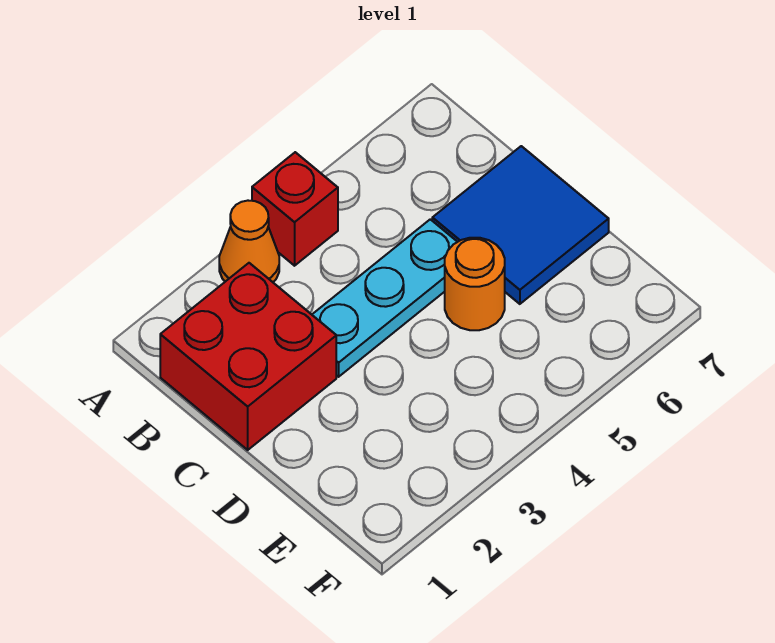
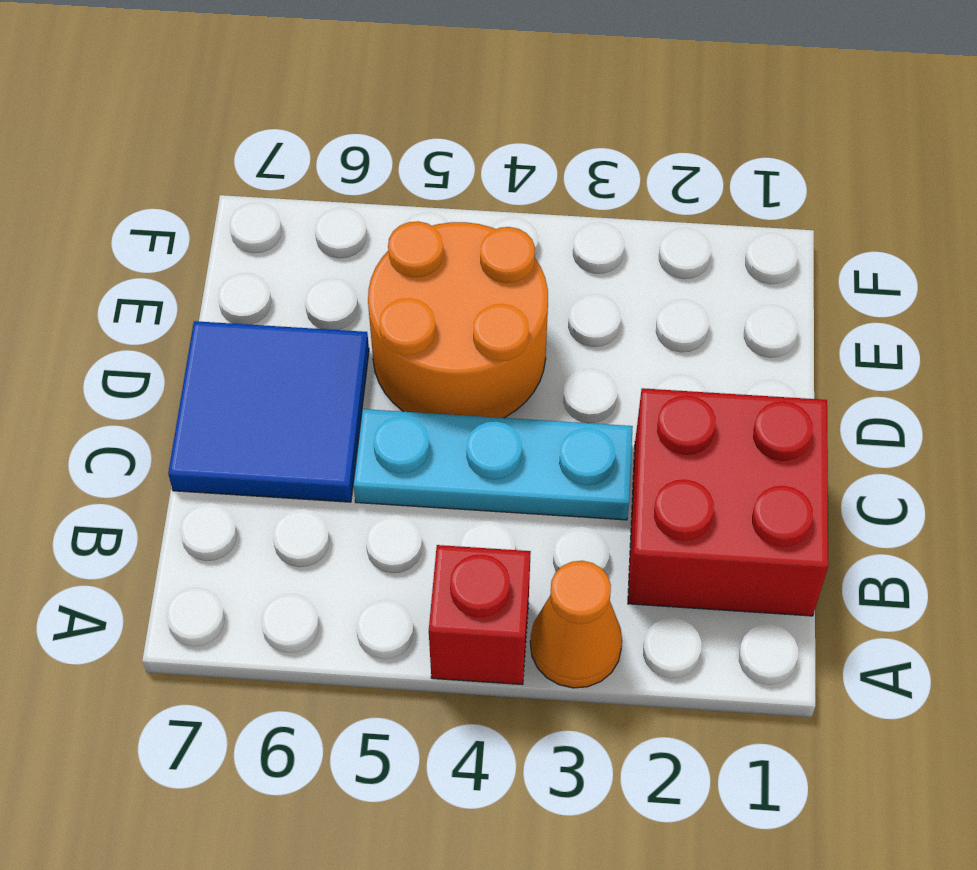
orange round brick D5 level 1 -> orange round brick D4:E5 level 1

